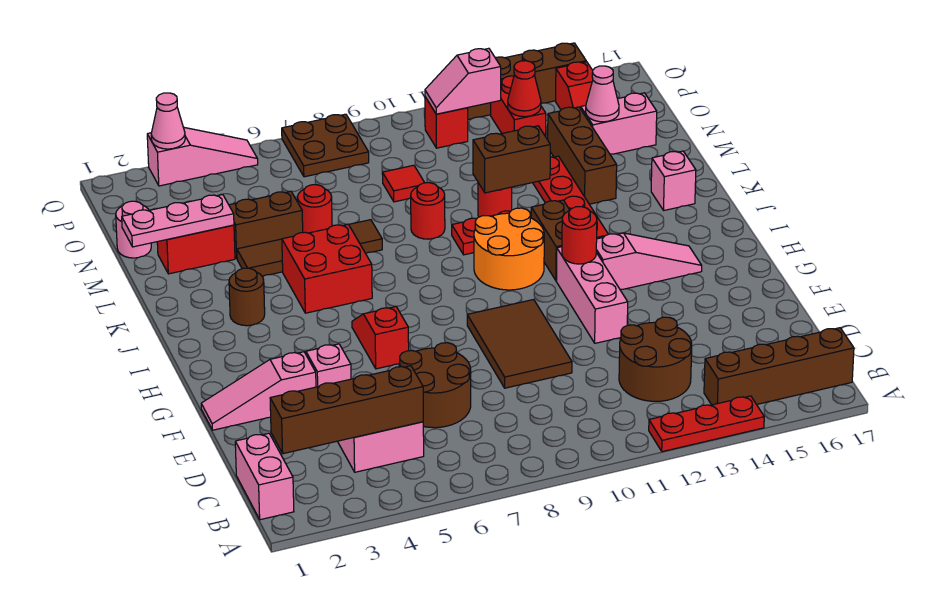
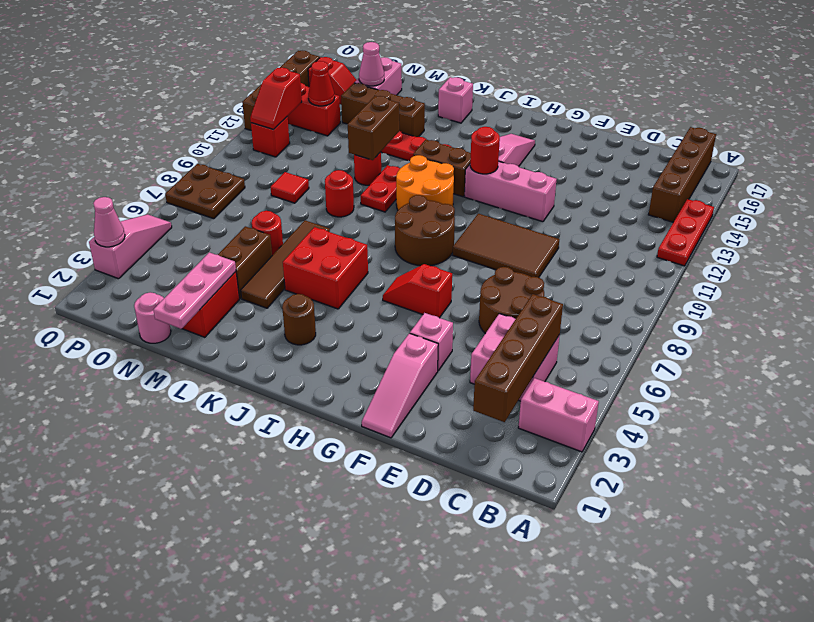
pink brick B1:C1 level 1 -> pink brick A3:B3 level 1
brown round brick C12:D13 level 1 -> brown round brick H8:I9 level 1
pink slope P11:P12 level 2 top 12 -> red slope P11:P12 level 2 top 12

